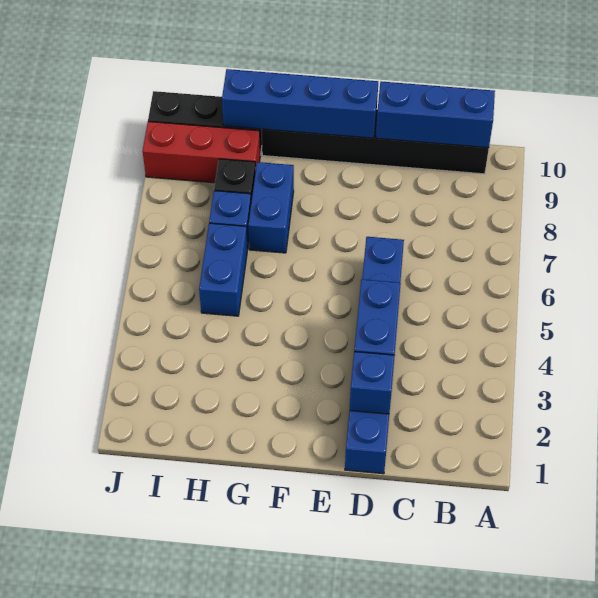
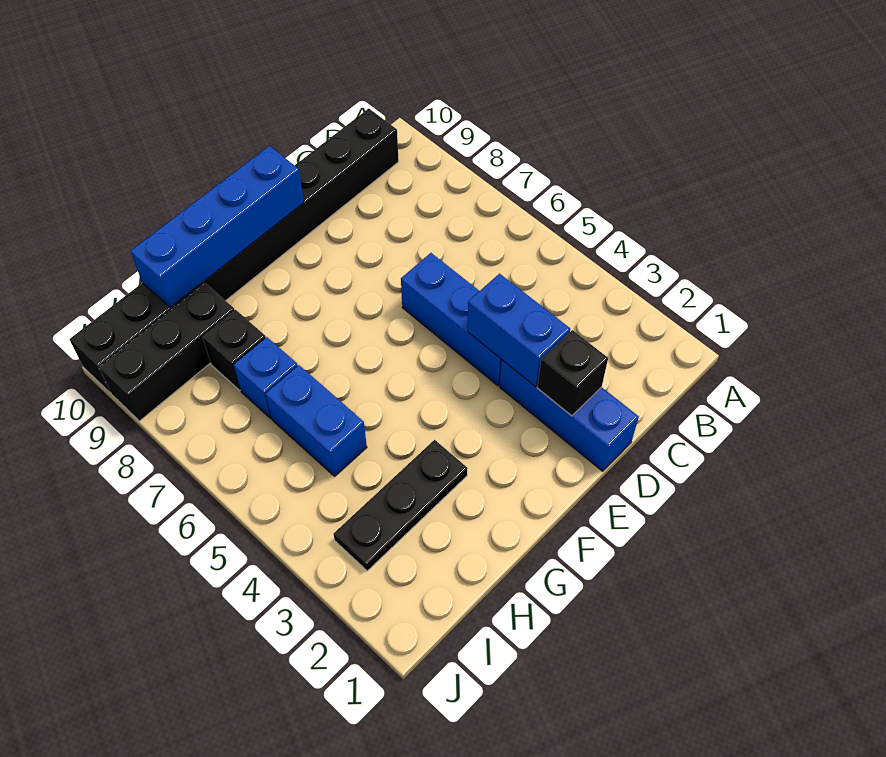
blue brick B10:D10 level 2 -> none
blue brick D2 level 2 -> black brick D2 level 2
none -> black plate G3:I3 level 1
blue brick G7:G8 level 1 -> none
red brick H9:J9 level 1 -> black brick H9:J9 level 1

